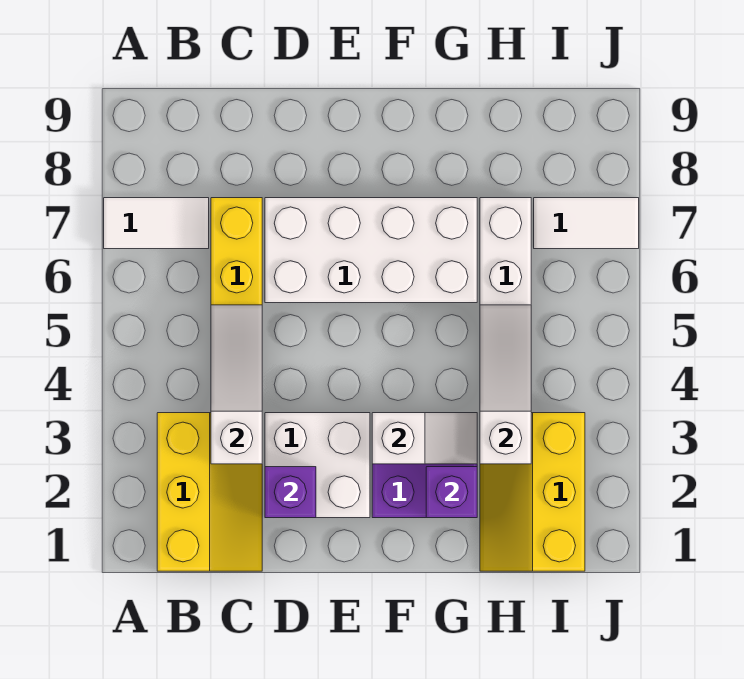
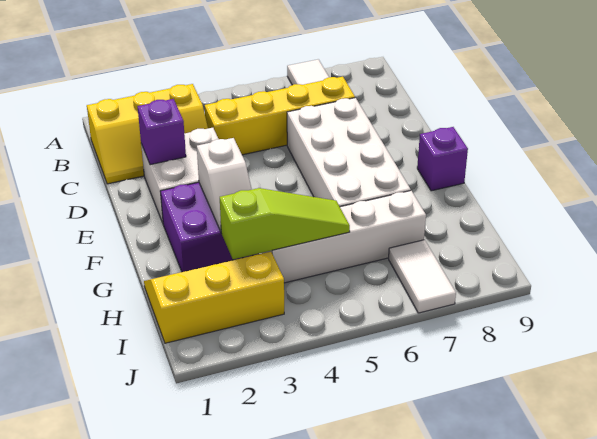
white slope C3:C5 level 2 top 3 -> none
purple brick G2 level 2 -> purple brick F9 level 1
white slope H3:H5 level 2 top 3 -> lime slope H3:H5 level 2 top 3

